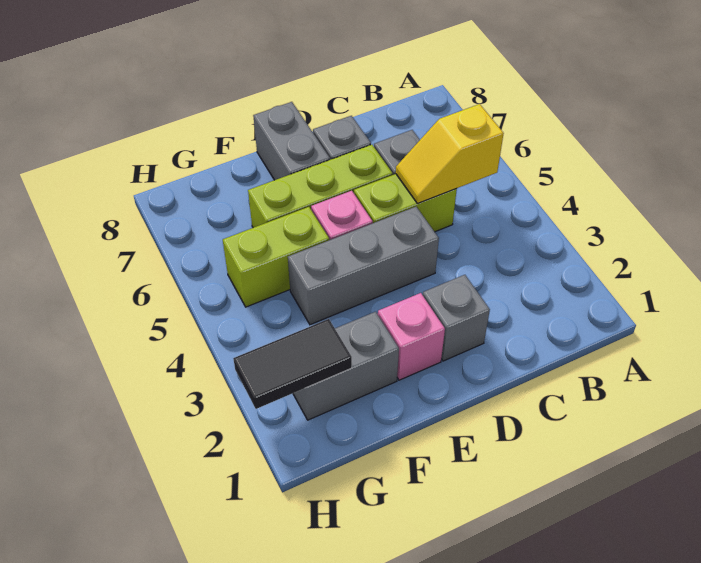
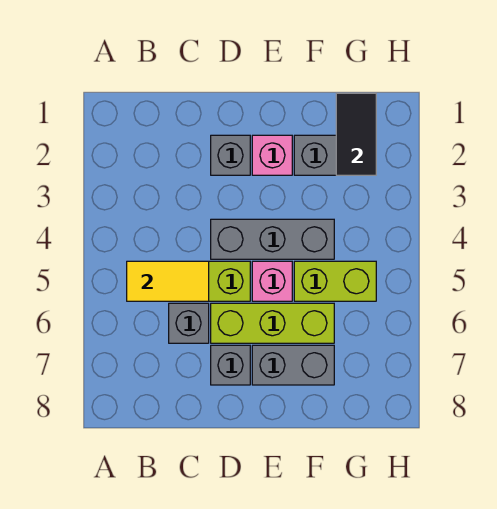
yellow slope B5:C5 level 2 top B -> yellow tile B5:C5 level 2
grey brick E7:E8 level 1 -> grey brick E7:F7 level 1
black tile G2:H2 level 2 -> black tile G1:G2 level 2

